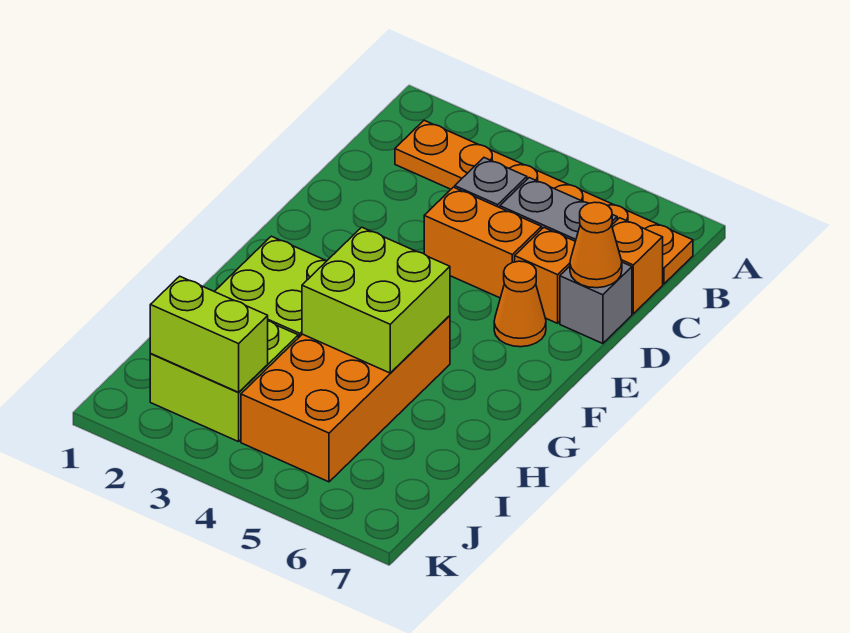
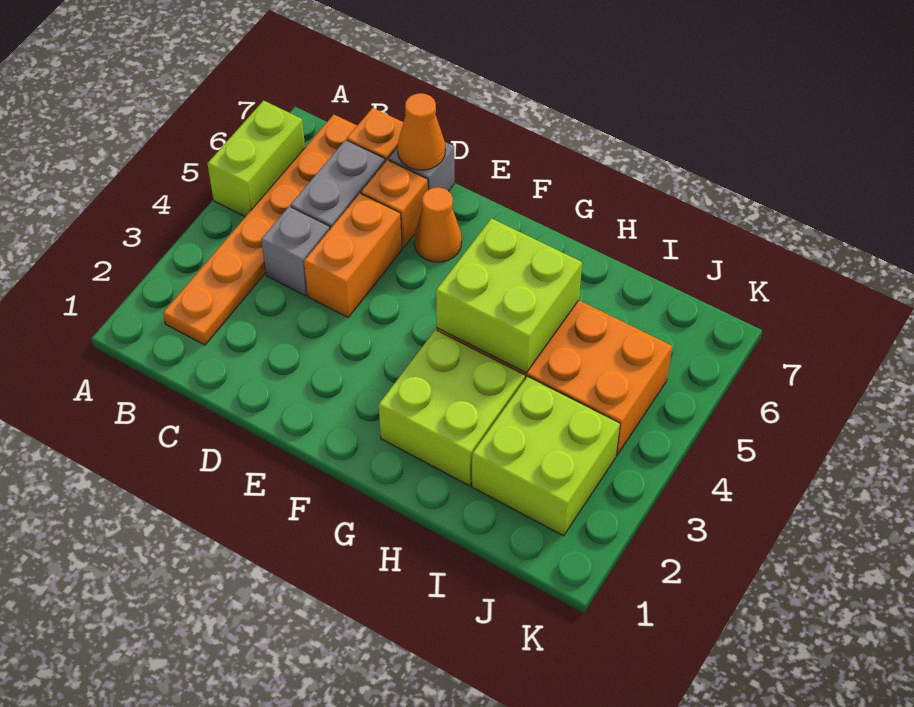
lime brick J2:J3 level 2 -> lime brick A5:A6 level 1

